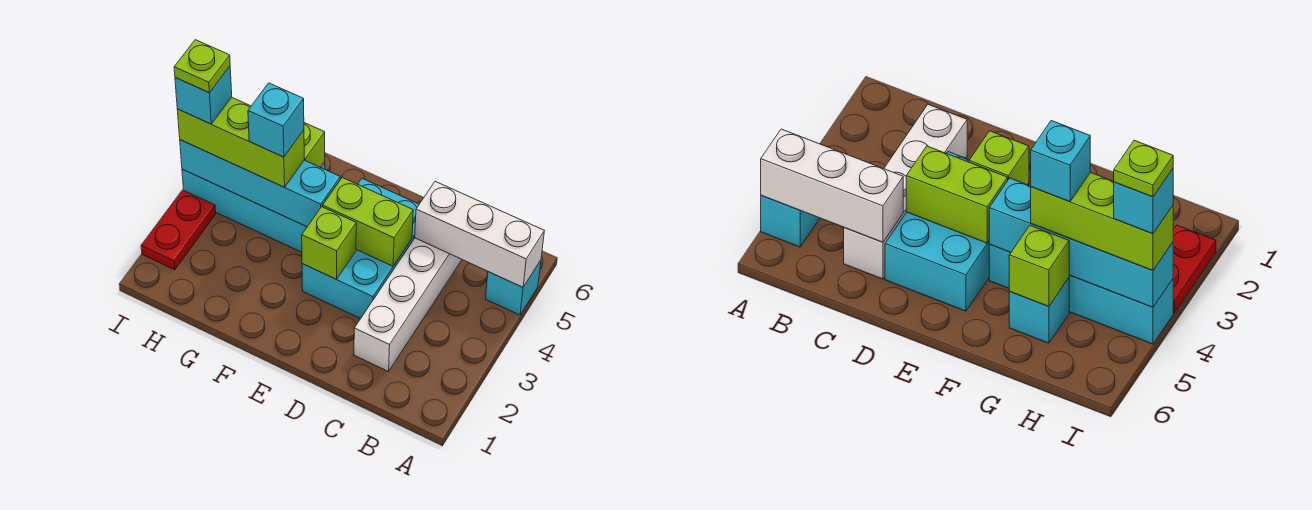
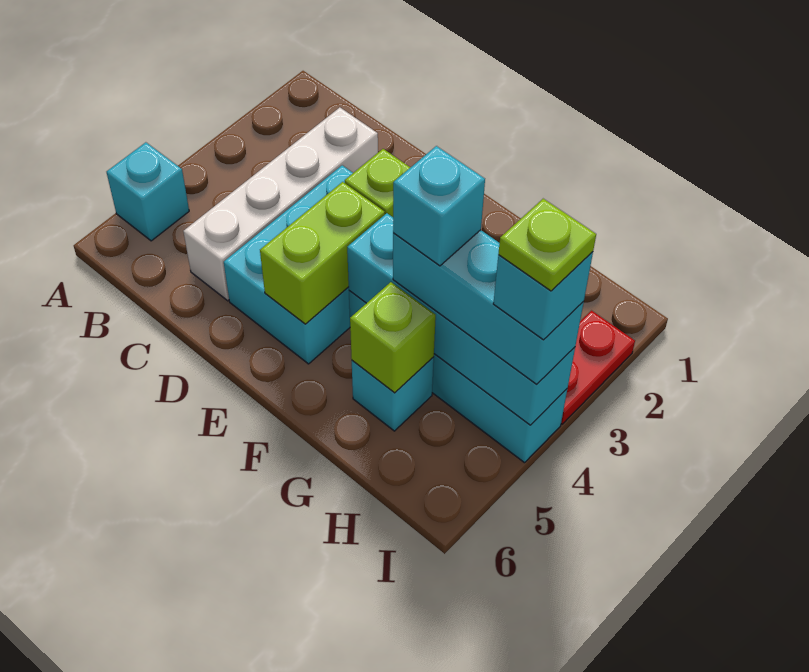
white brick A5:C5 level 2 -> none
lime brick D4:E4 level 2 -> lime brick E4:E5 level 2
lime brick G4:I4 level 3 -> cyan brick G4:I4 level 3

